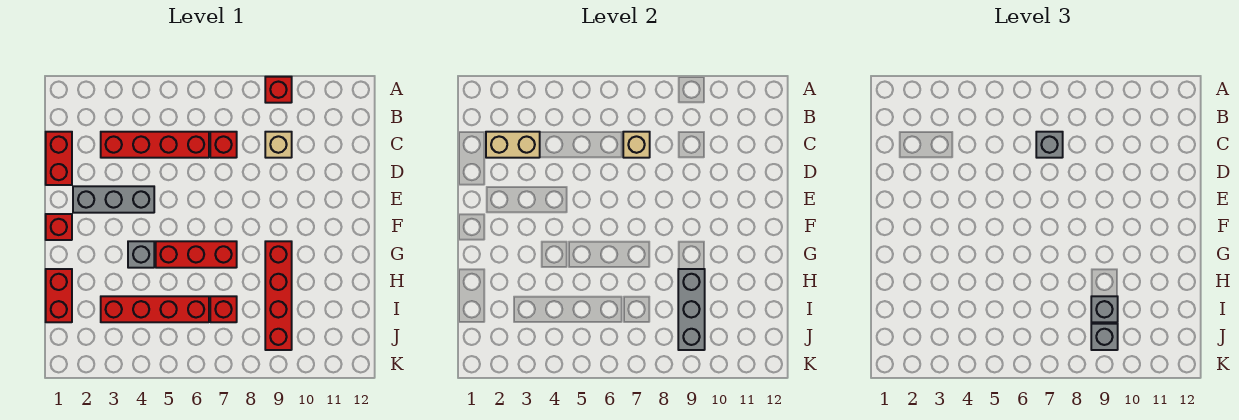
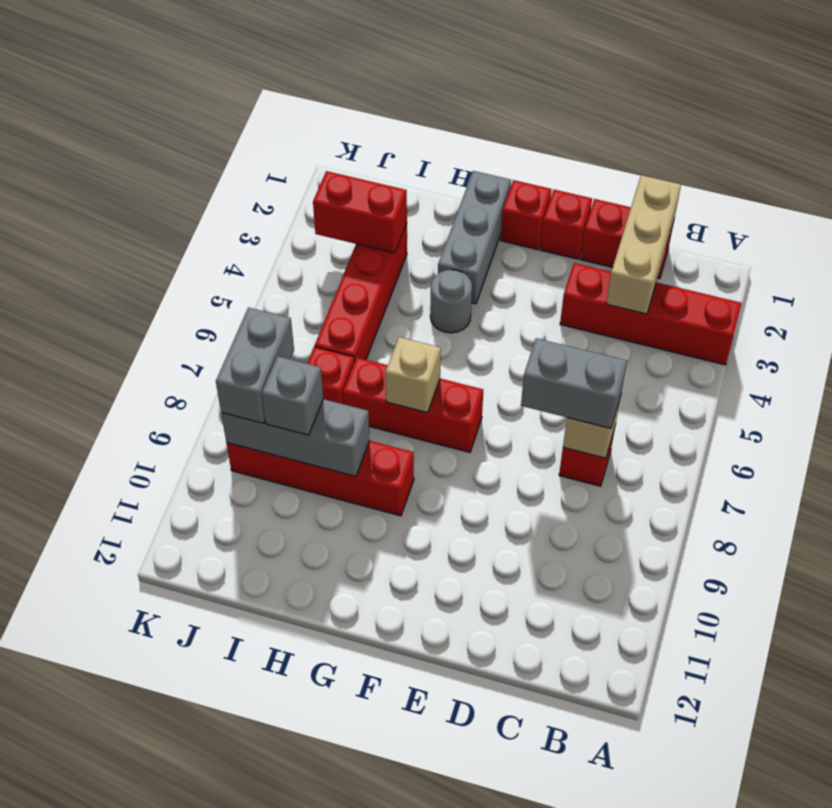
red brick A9 level 1 -> red brick E1 level 1
tan brick C2:C3 level 2 -> tan brick C1:C3 level 2
red brick C3:C6 level 1 -> red brick A3:D3 level 1
grey brick C7 level 3 -> grey brick C7:D7 level 3
tan brick C9 level 1 -> tan brick G7 level 2
grey brick E2:E4 level 1 -> grey brick G1:G3 level 1
grey brick G4 level 1 -> grey round brick G4 level 1
red brick G5:G7 level 1 -> red brick F7:H7 level 1
red brick H1:I1 level 1 -> red brick I3:J3 level 2
grey brick J9 level 3 -> grey brick J8:J9 level 3

